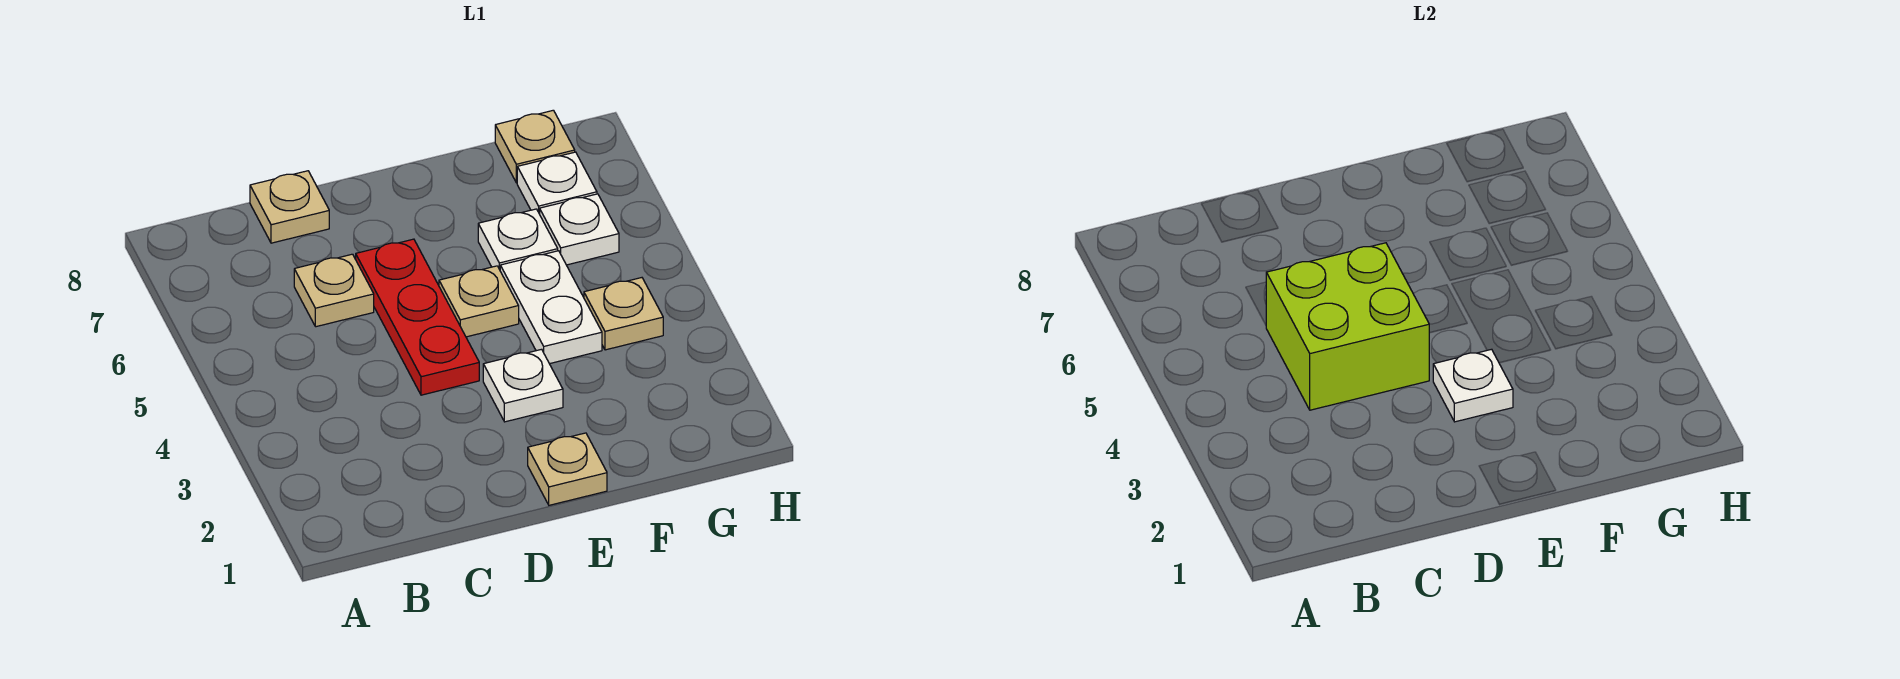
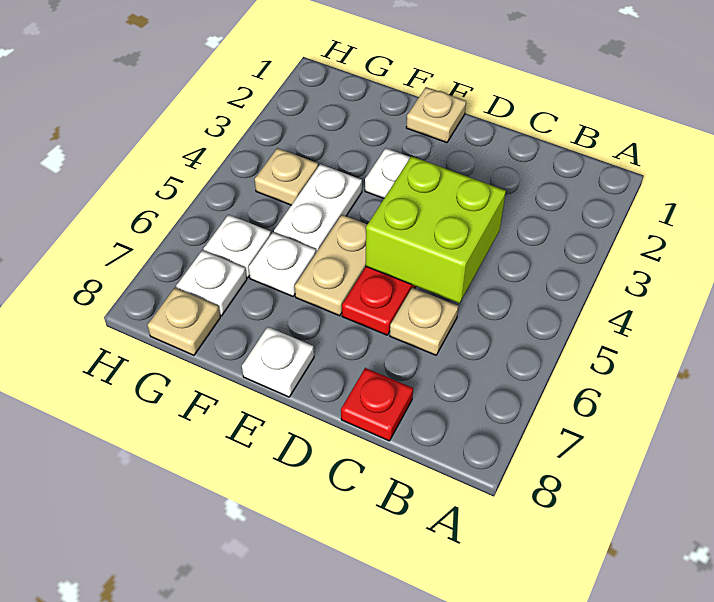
tan plate C8 level 1 -> red plate C8 level 1
white plate E3 level 2 -> white plate E8 level 1
tan plate E5 level 1 -> tan plate E5:E6 level 1

